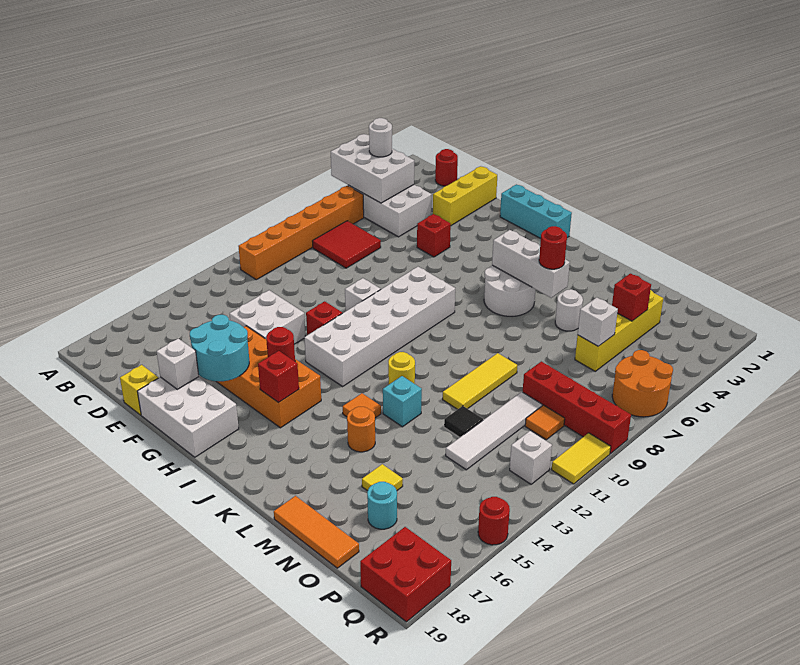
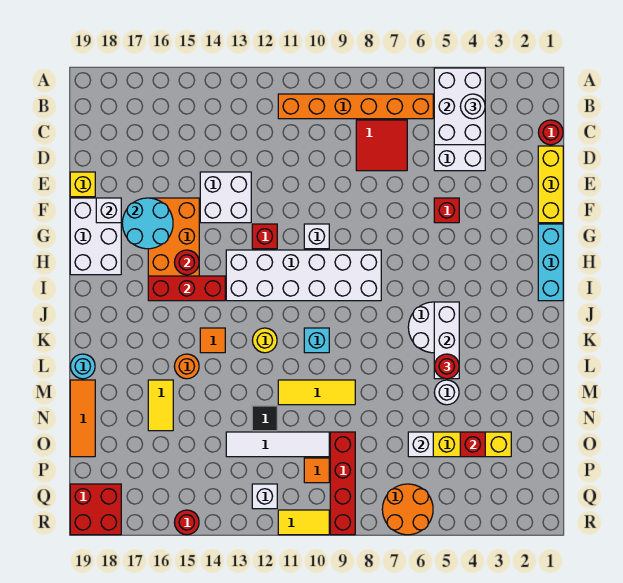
yellow brick E1:E3 level 1 -> yellow brick D1:F1 level 1
red brick I16 level 2 -> red brick I14:I16 level 2
cyan brick L13 level 1 -> cyan brick K10 level 1
yellow tile N16 level 1 -> yellow tile M16:N16 level 1
cyan round brick O17 level 1 -> cyan round brick L19 level 1

